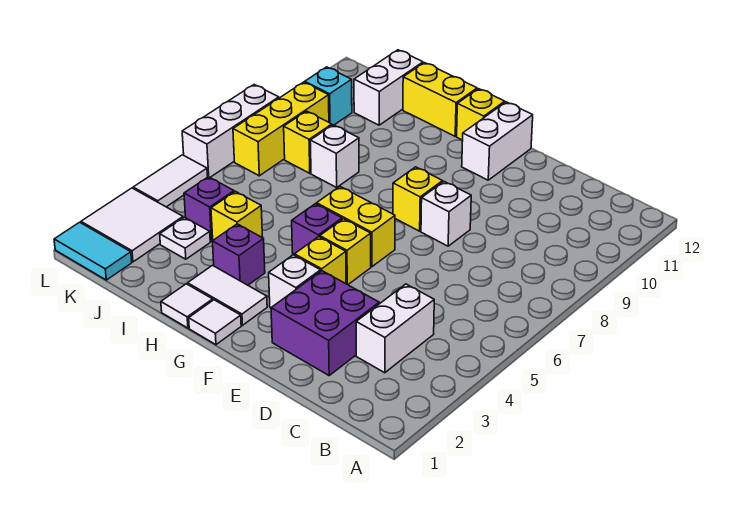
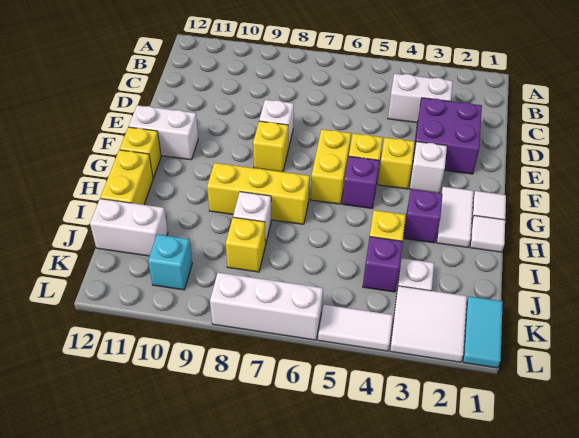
yellow brick K7:K9 level 1 -> yellow brick H7:H9 level 1

